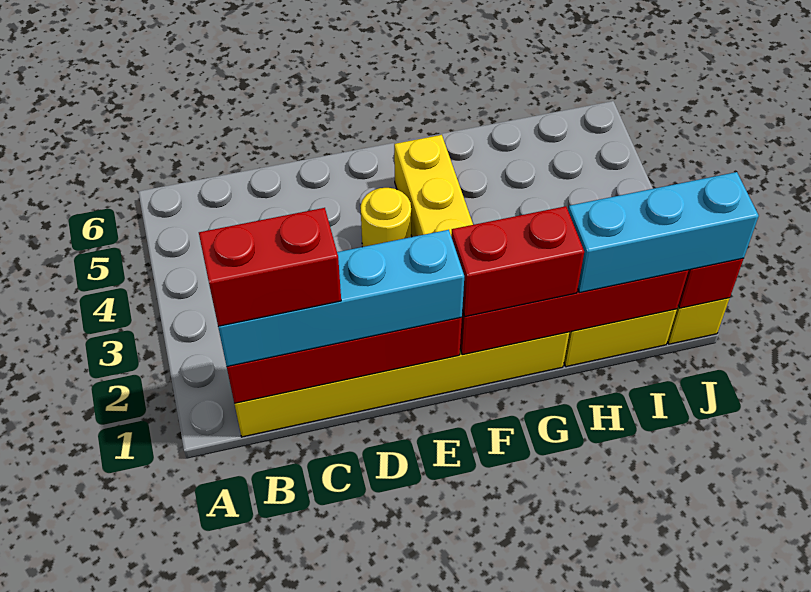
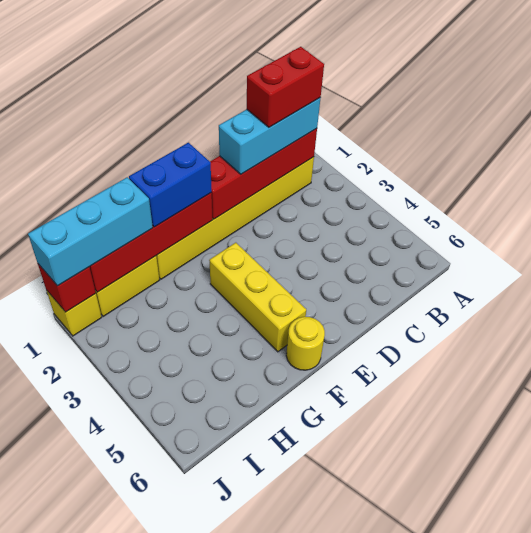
cyan brick B1:E1 level 3 -> cyan brick B1:D1 level 3
yellow round brick E4 level 1 -> yellow round brick F6 level 1
red brick F1:G1 level 3 -> blue brick F1:G1 level 3

